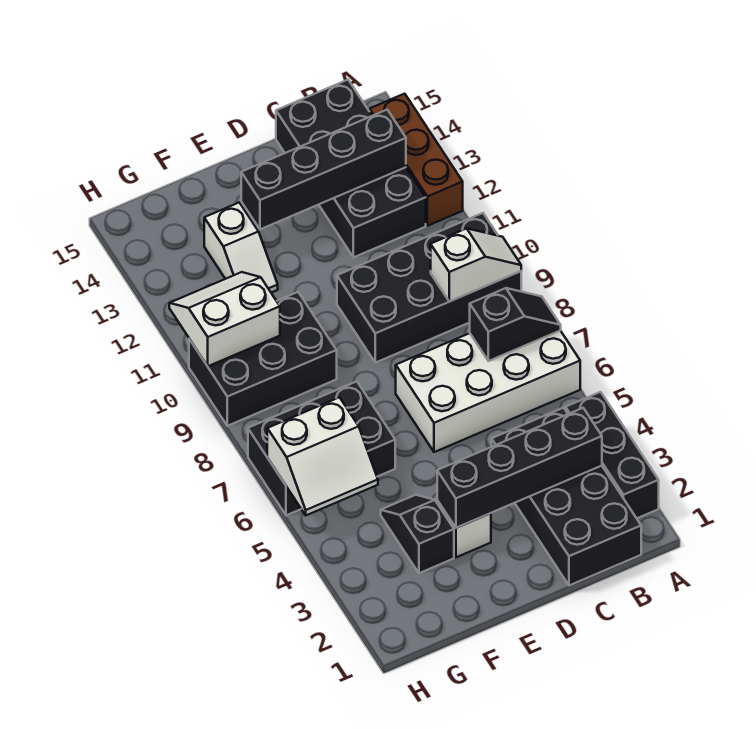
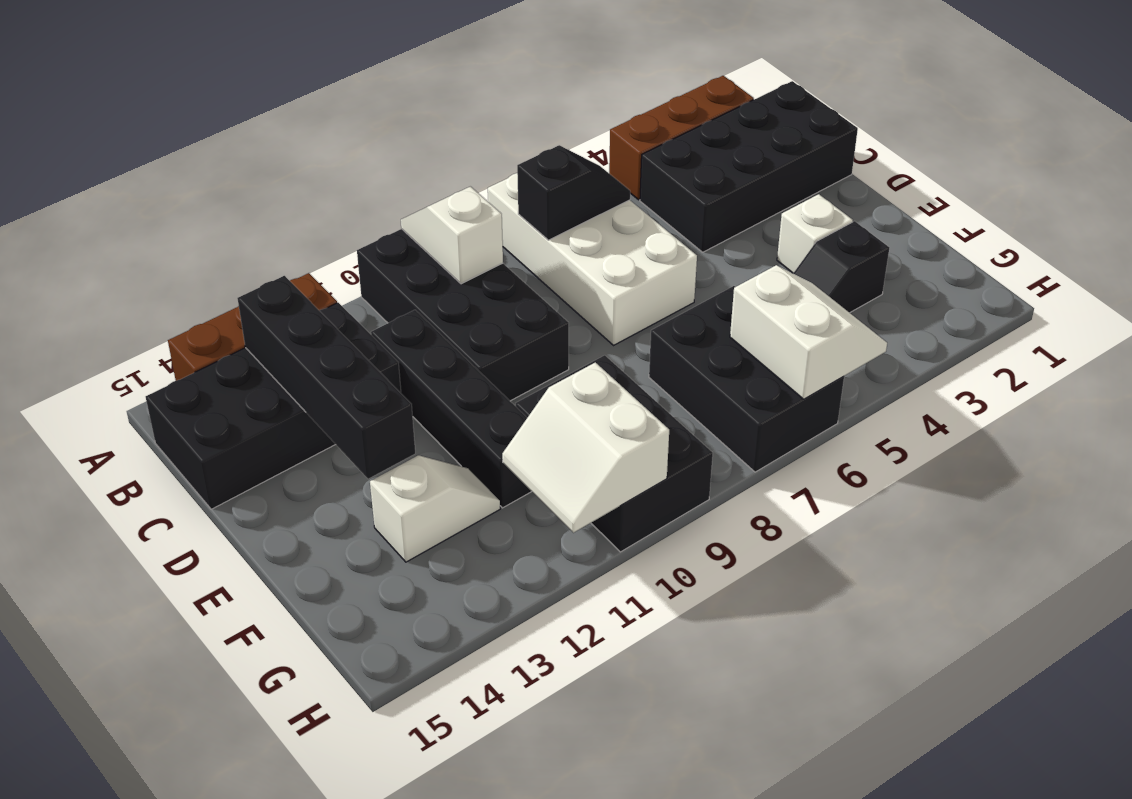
black brick A2:A4 level 1 -> brown brick A2:A4 level 1
black slope A7:B7 level 2 top B -> black slope B6:B7 level 2 top 7
black brick B3:E3 level 2 -> black brick C11:F11 level 1

